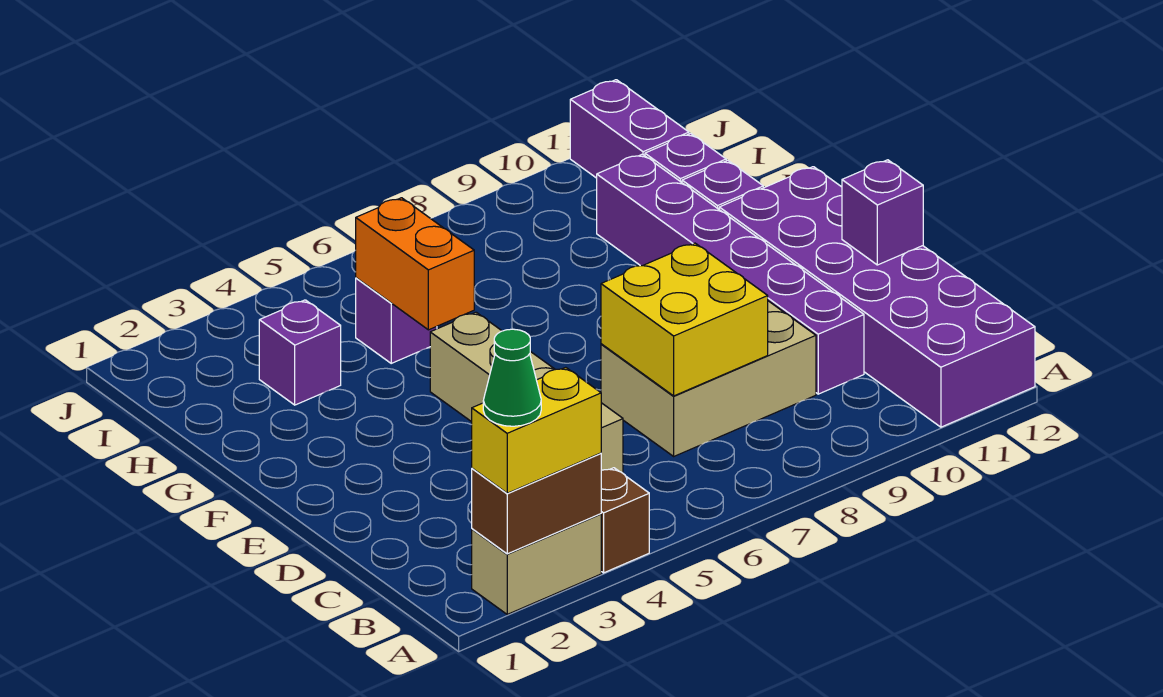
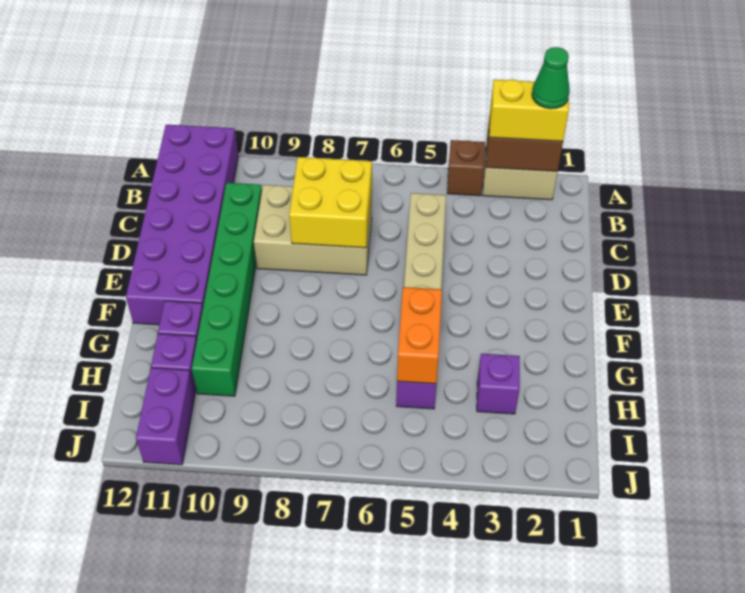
purple brick C10:H10 level 1 -> green brick C10:H10 level 1
purple brick D12 level 2 -> none

